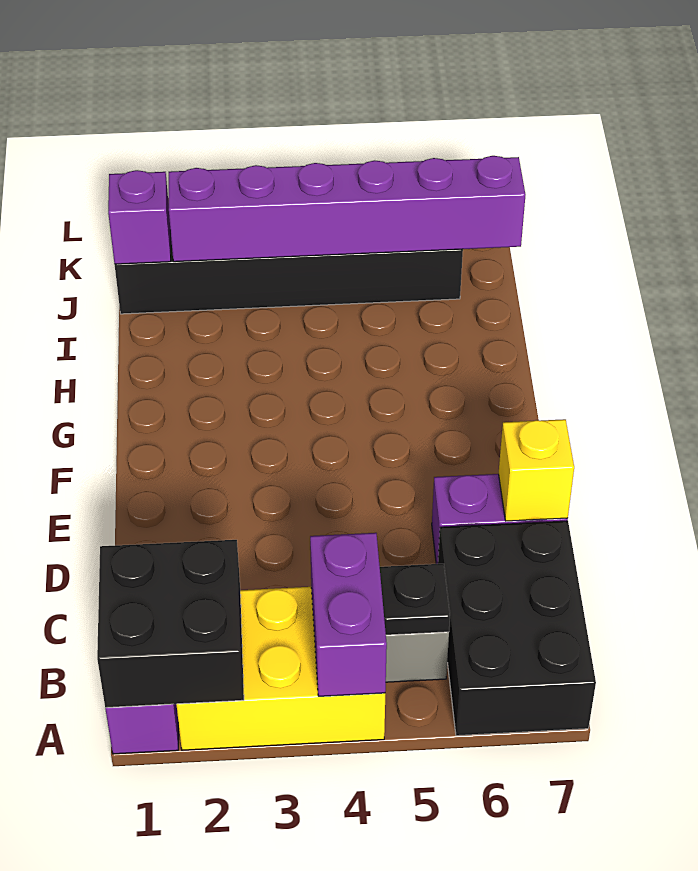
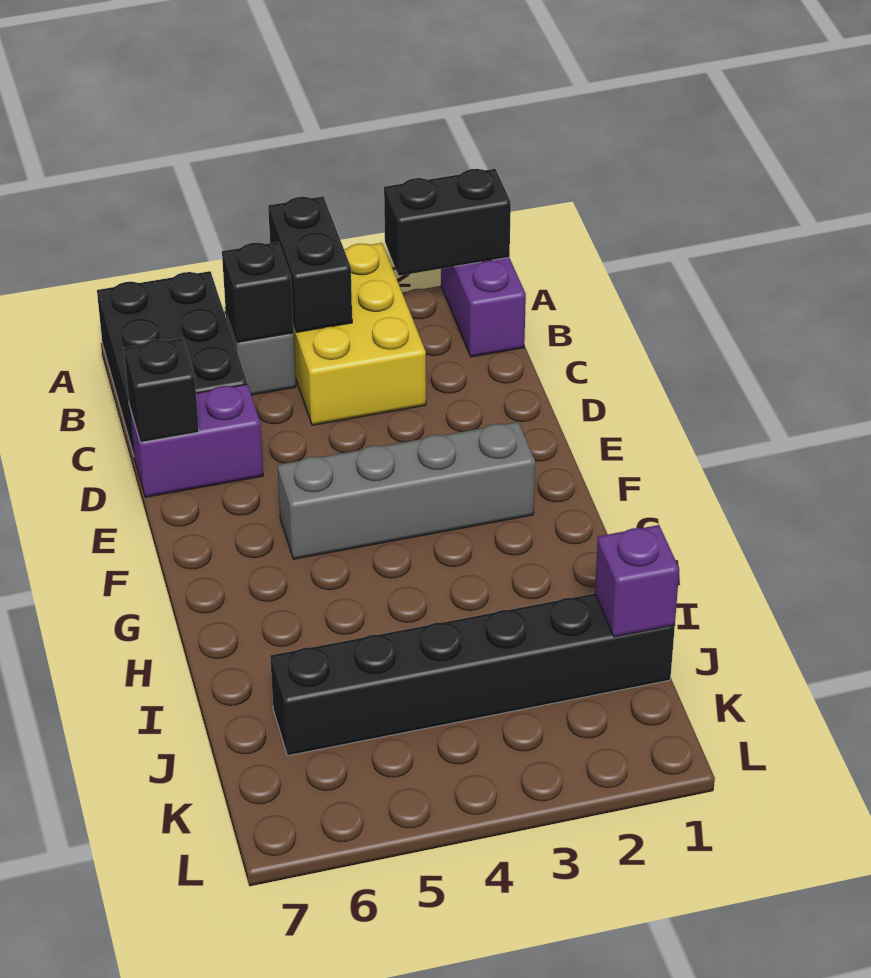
black brick A1:B2 level 2 -> black brick A1:A2 level 2
yellow brick A2:B4 level 1 -> yellow brick A3:C4 level 1
purple brick A4:B4 level 2 -> black brick A4:B4 level 2
black plate B5 level 2 -> black brick B5 level 2
yellow brick D7 level 2 -> black brick D7 level 2
none -> grey brick F2:F5 level 1
purple brick J2:J7 level 2 -> none

